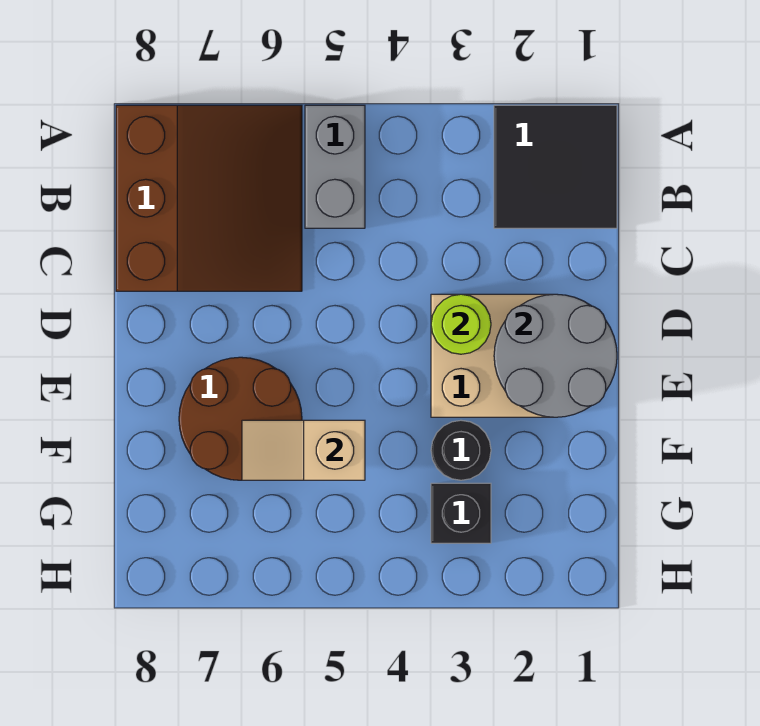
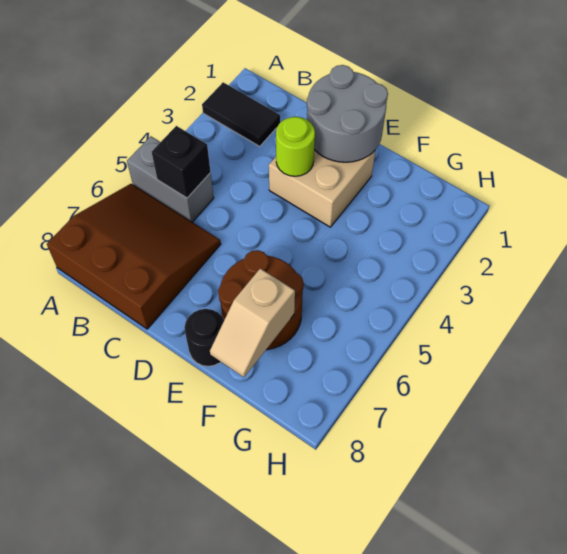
black tile A1:B2 level 1 -> black tile A2:B2 level 1
black round brick F3 level 1 -> black round brick E8 level 1
tan slope F5:F6 level 2 top 5 -> tan slope F7:F8 level 2 top 7
black brick G3 level 1 -> black brick B5 level 2

